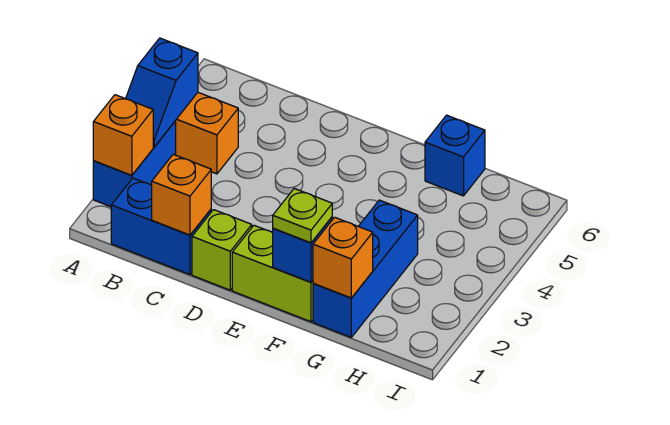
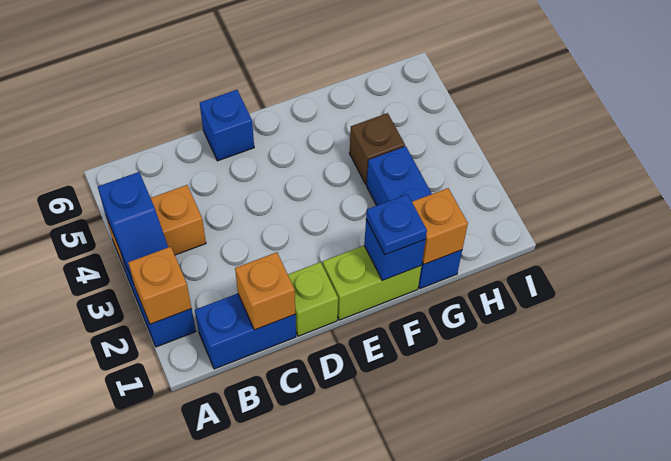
lime plate F1 level 3 -> blue plate F1 level 3
none -> brown brick G4 level 1
blue brick G6 level 1 -> blue brick D6 level 1

